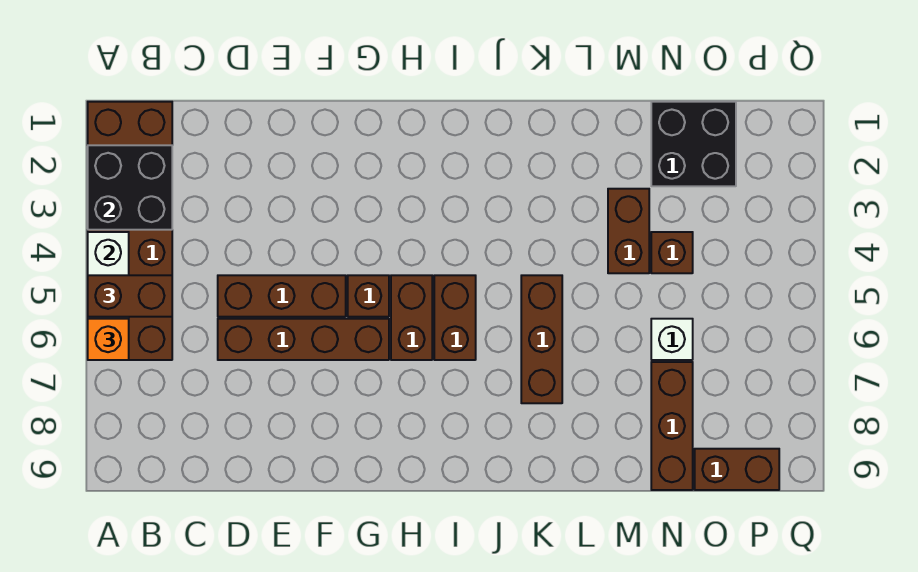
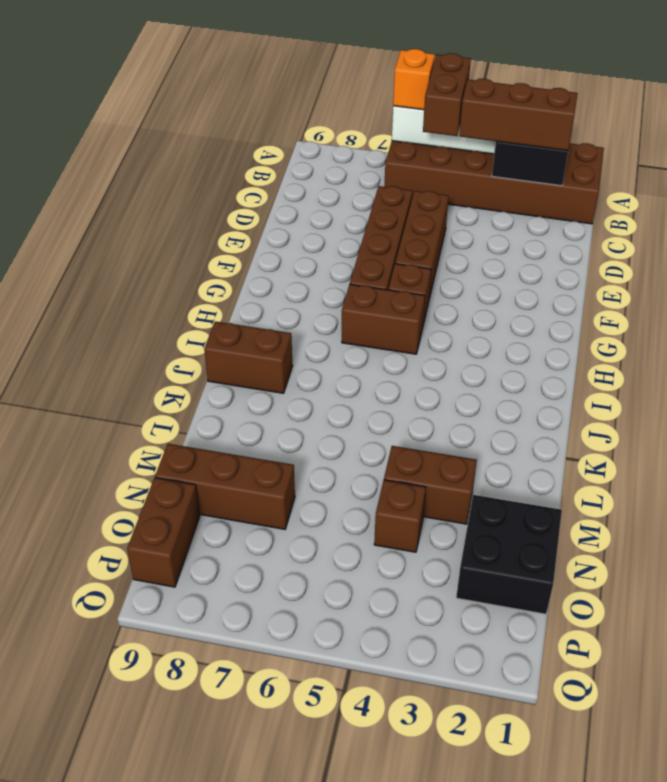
brown brick I5:I6 level 1 -> brown brick J8:J9 level 1
brown brick K5:K7 level 1 -> brown brick B2:B4 level 3
white brick N6 level 1 -> none

